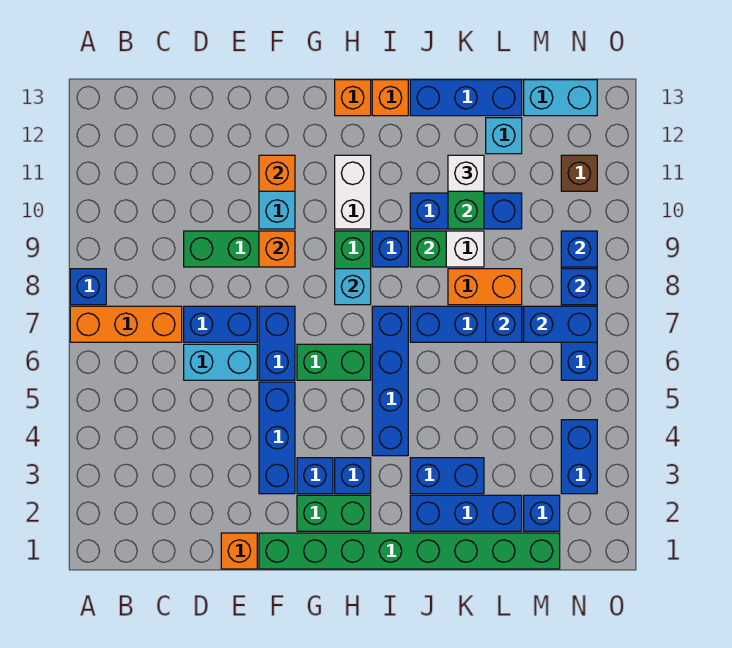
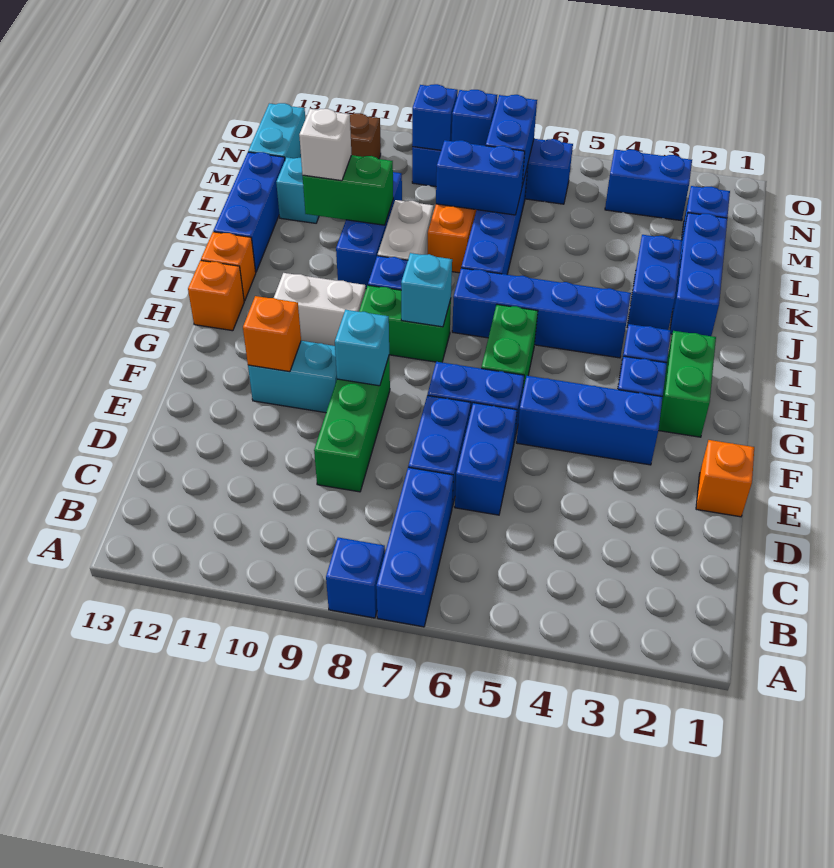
orange brick A7:C7 level 1 -> blue brick A7:C7 level 1
cyan brick D6:E6 level 1 -> blue brick D6:E6 level 1
green brick F1:M1 level 1 -> none
orange brick F9 level 2 -> cyan brick F9 level 2
green brick J9 level 2 -> none
blue brick L7 level 2 -> blue brick L7:L8 level 2

